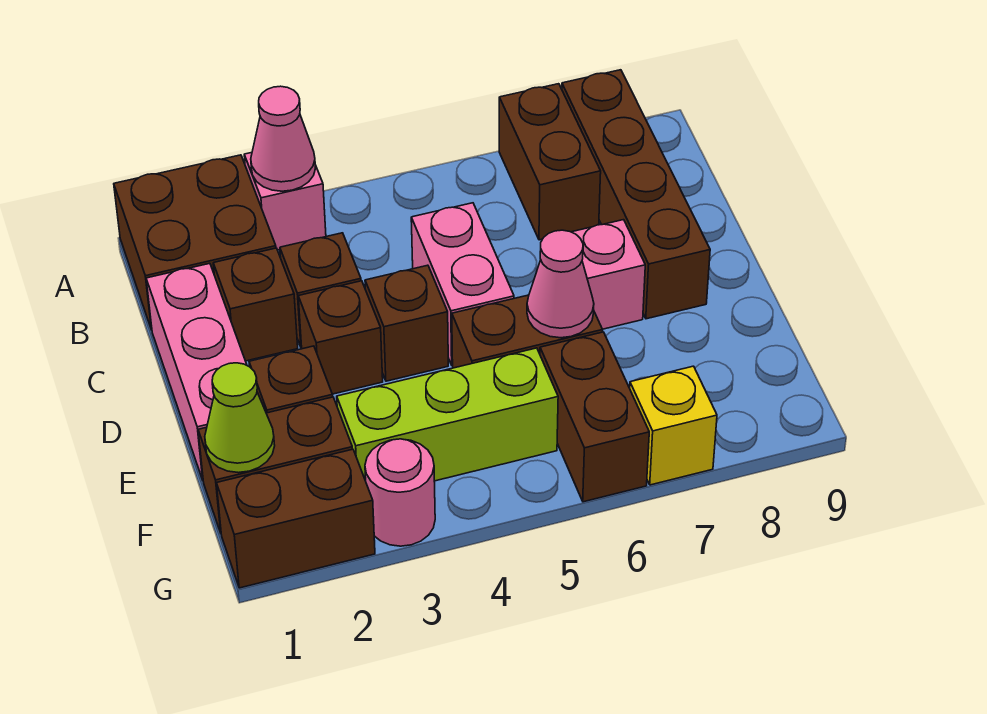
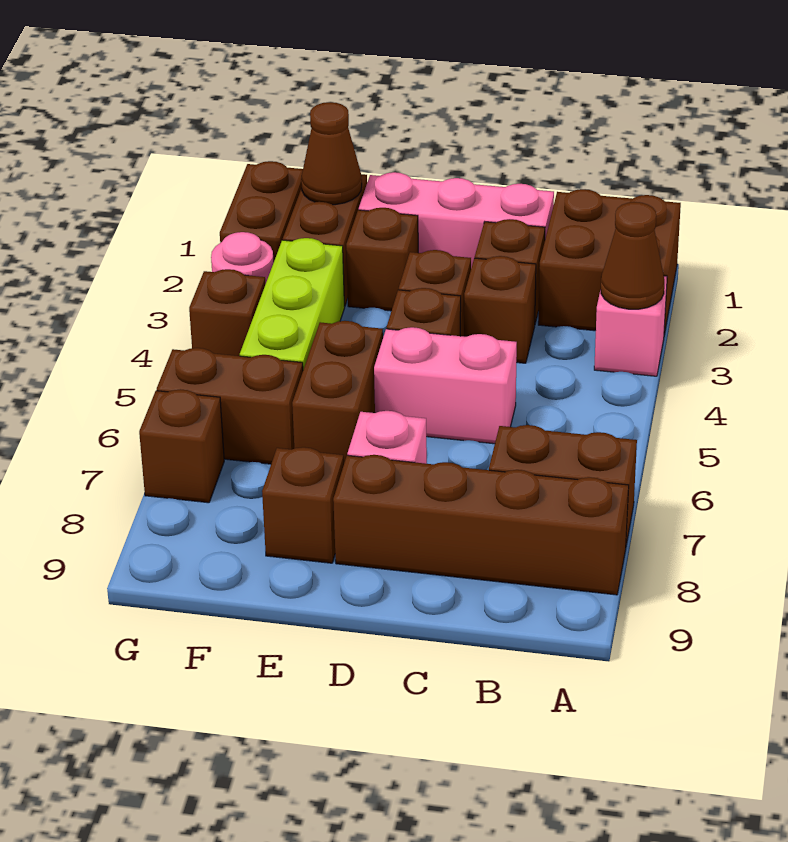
pink cone A3 level 2 -> brown cone A3 level 2
pink cone E6 level 2 -> none
none -> brown brick E8 level 1
lime cone F1 level 2 -> brown cone F1 level 2
none -> brown brick G4 level 1
yellow brick G7 level 1 -> brown brick G7 level 1

